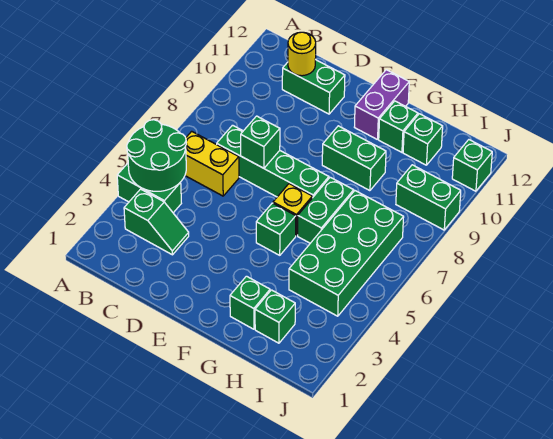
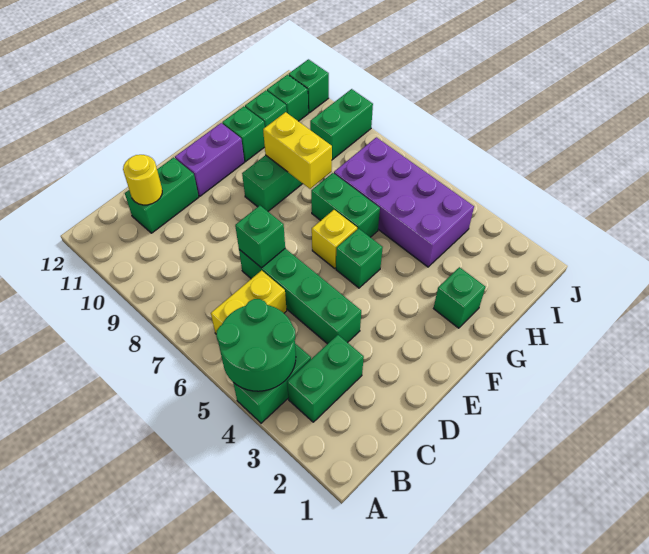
green slope B3:C3 level 1 top B -> green brick B3:C3 level 1
green brick C7:F7 level 1 -> green brick D4:D7 level 1
purple brick F11:F12 level 1 -> purple brick E11:F11 level 1
none -> yellow brick G8:G9 level 2
green brick H2 level 1 -> green brick I11 level 1
green brick H4:I7 level 1 -> purple brick H4:I7 level 1

